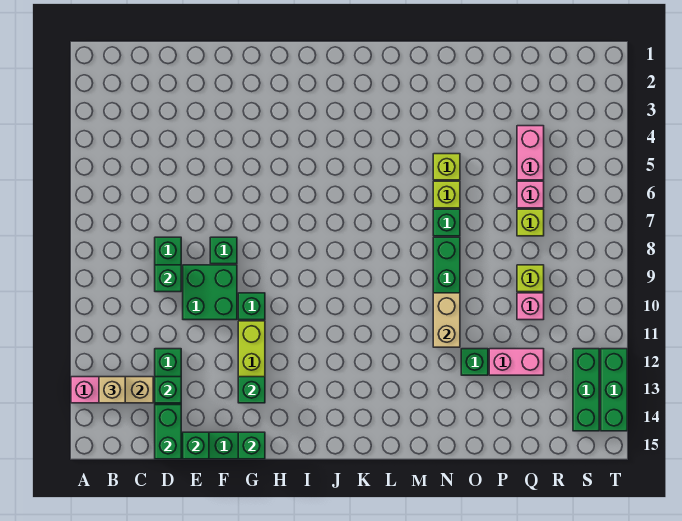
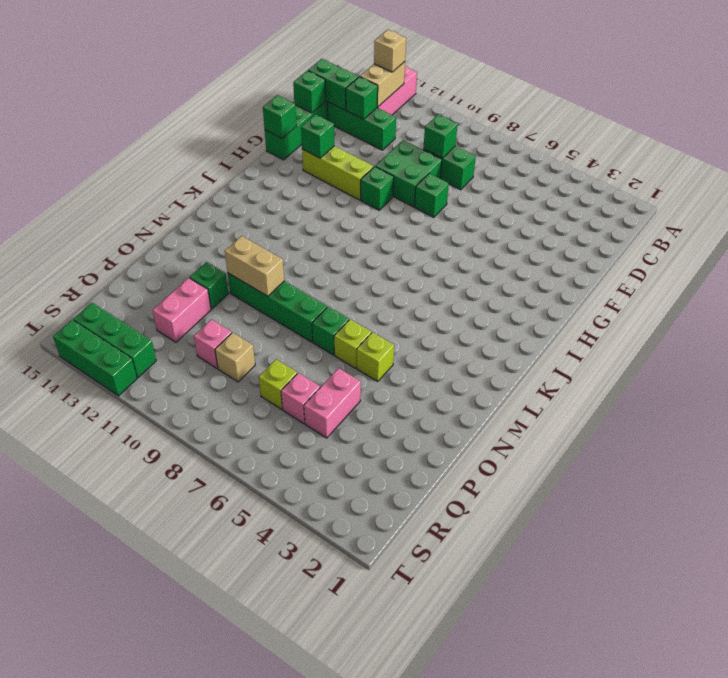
pink brick Q4:Q5 level 1 -> pink brick P5:Q5 level 1
lime brick Q9 level 1 -> tan brick Q9 level 1

